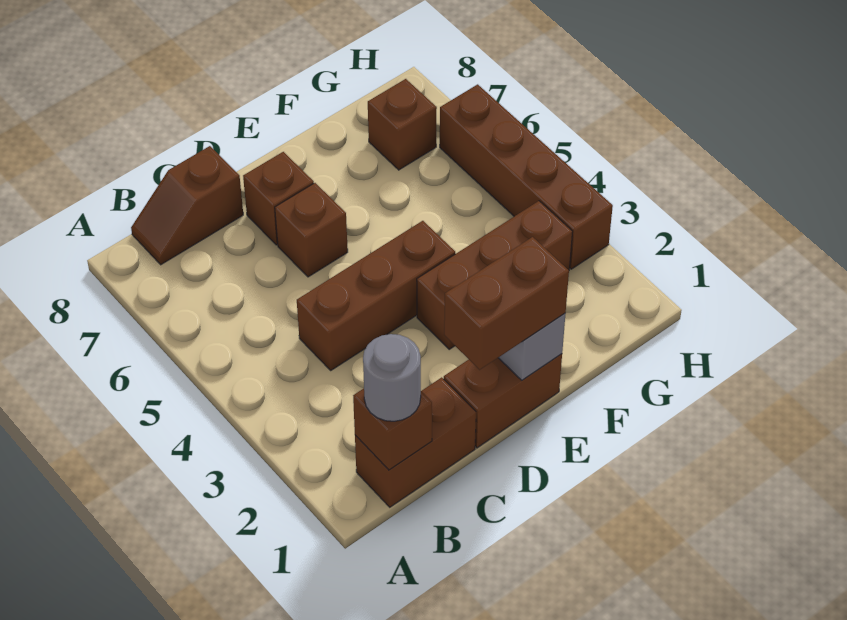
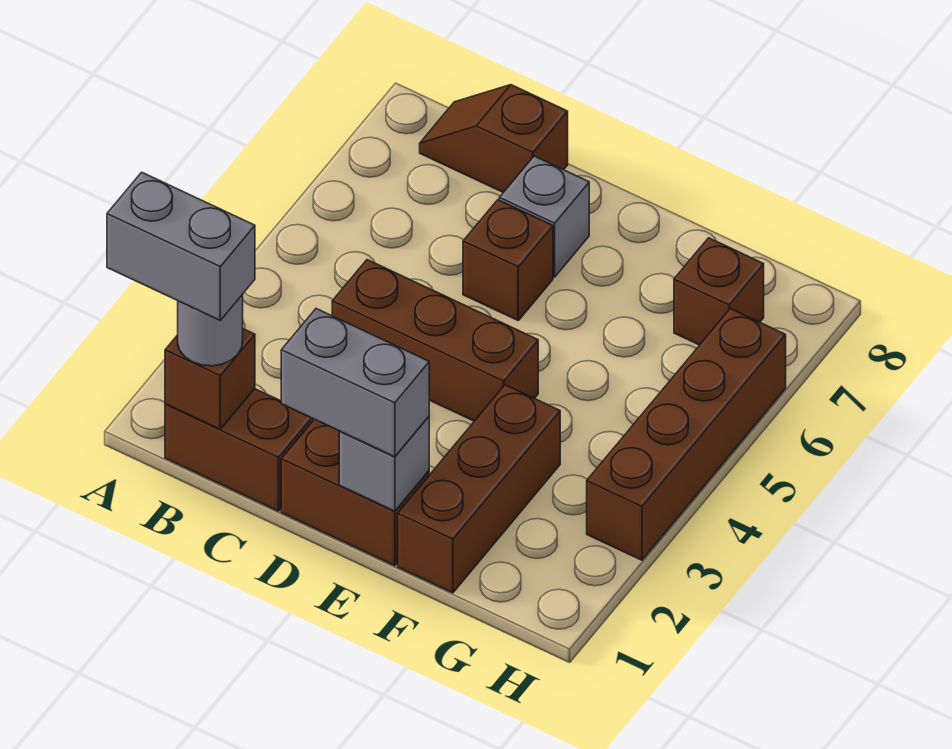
none -> grey brick A1:B1 level 4
brown brick D1:E1 level 3 -> grey brick D1:E1 level 3
brown brick D7 level 1 -> grey brick D7 level 1
brown brick E3:G3 level 1 -> brown brick F1:F3 level 1

